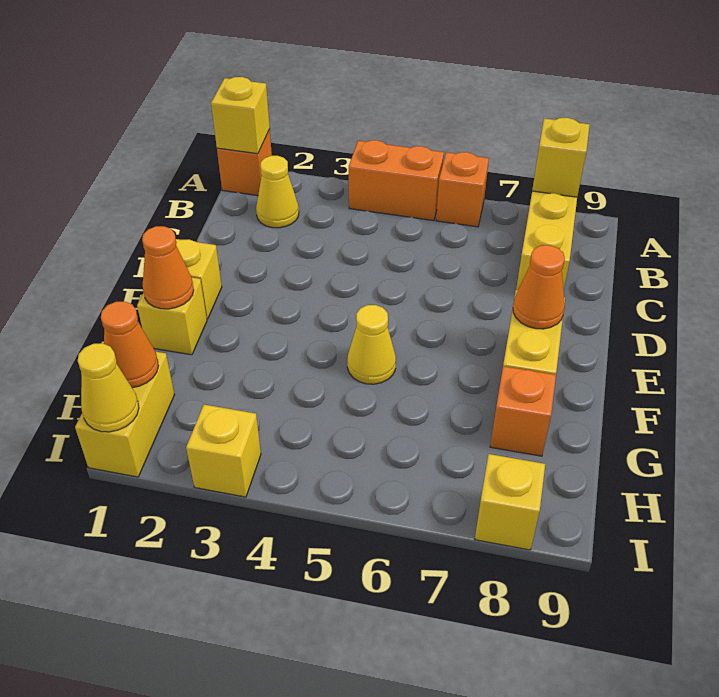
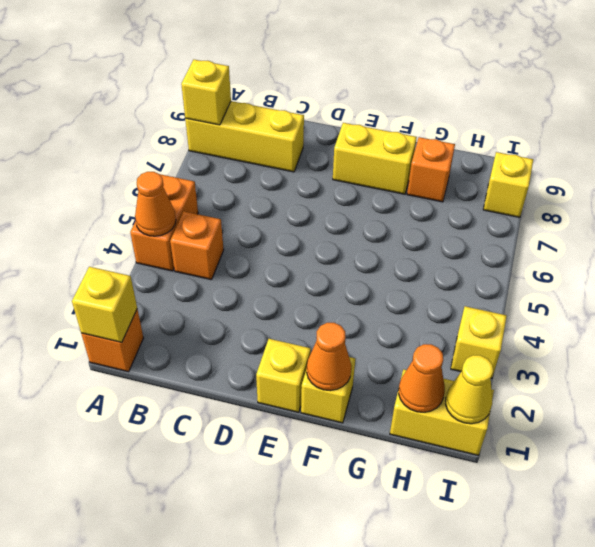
orange brick A6 level 1 -> orange brick B4 level 1
yellow cone B2 level 1 -> none
orange cone E8 level 2 -> orange cone A4 level 2
yellow cone F5 level 1 -> none

